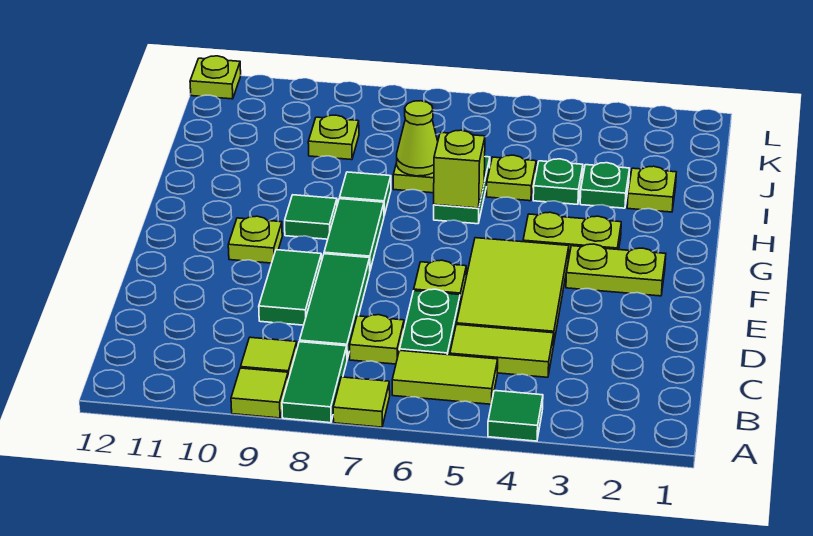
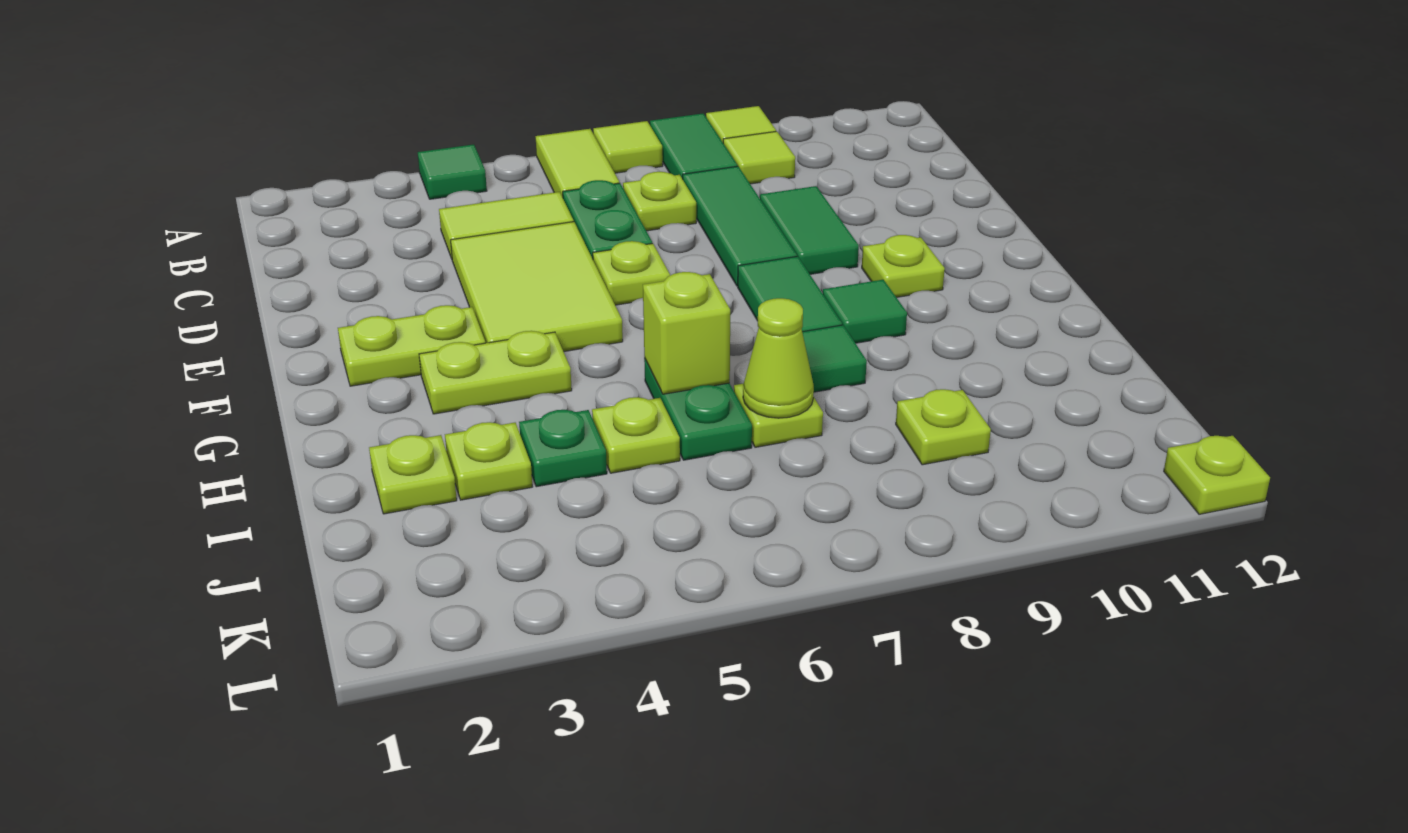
lime tile B5:B6 level 1 -> lime tile A6:B6 level 1
green plate I3 level 1 -> lime plate I3 level 1

